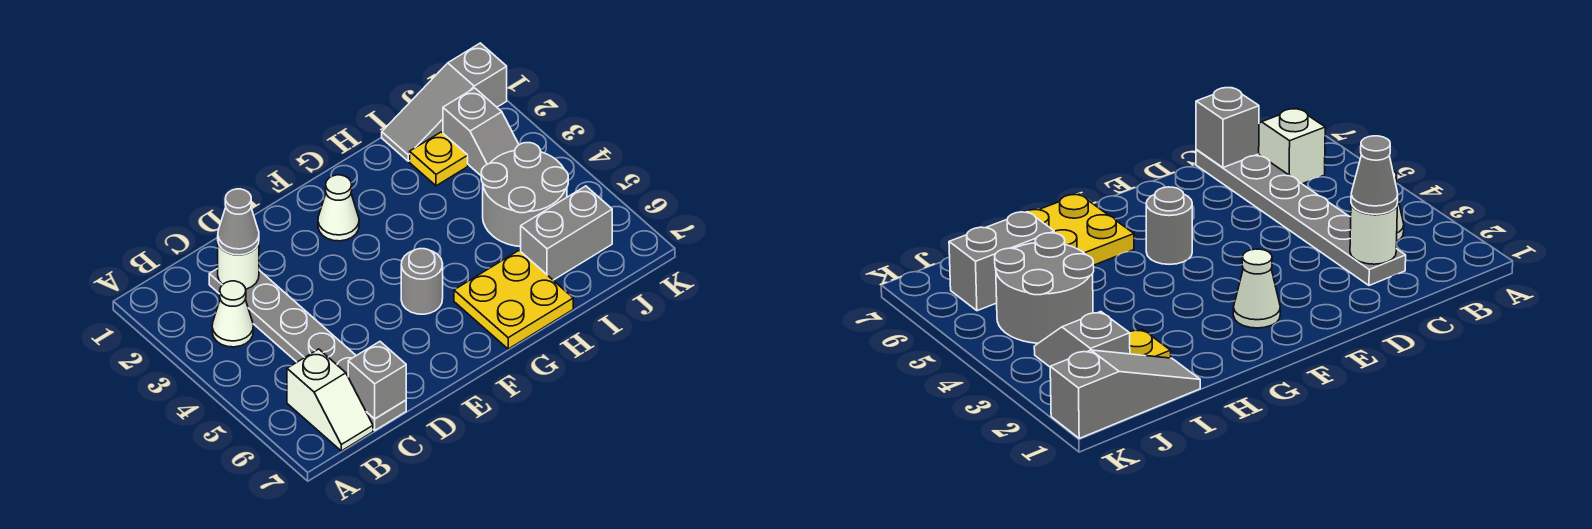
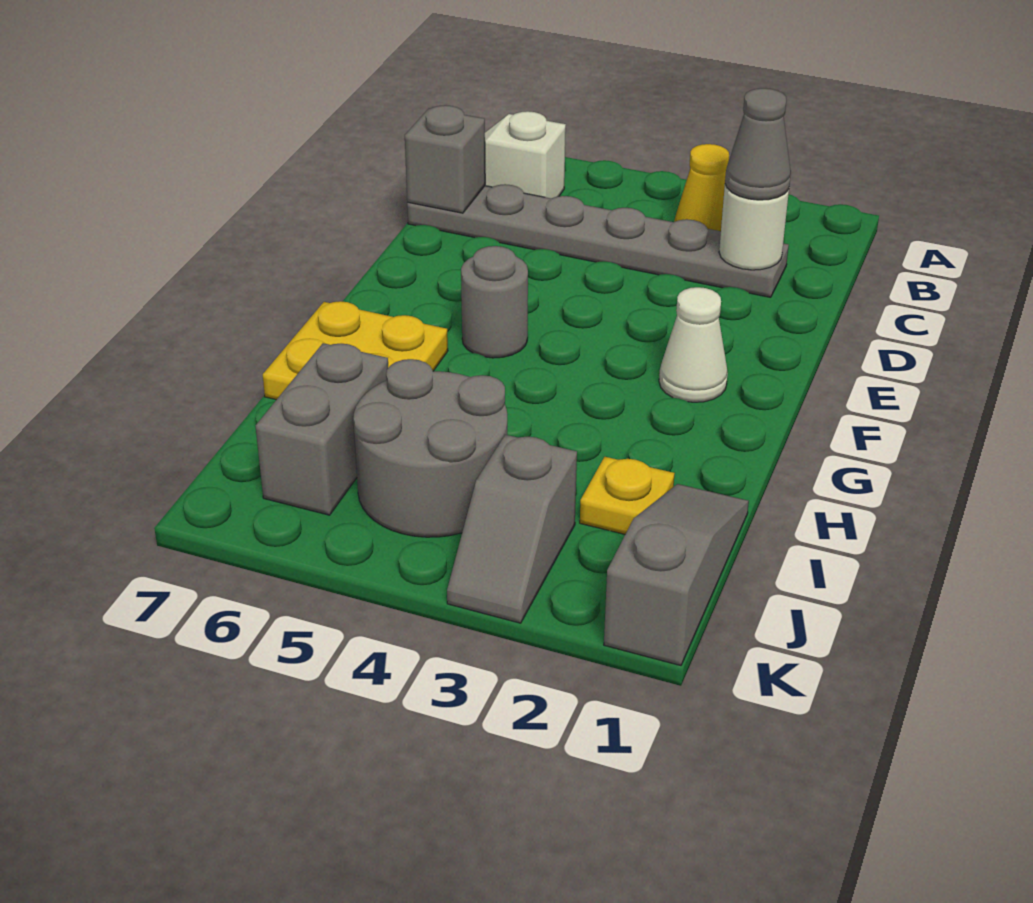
white cone B3 level 1 -> yellow cone B3 level 1
grey slope J2:J3 level 1 top 2 -> grey slope J3:K3 level 1 top J

